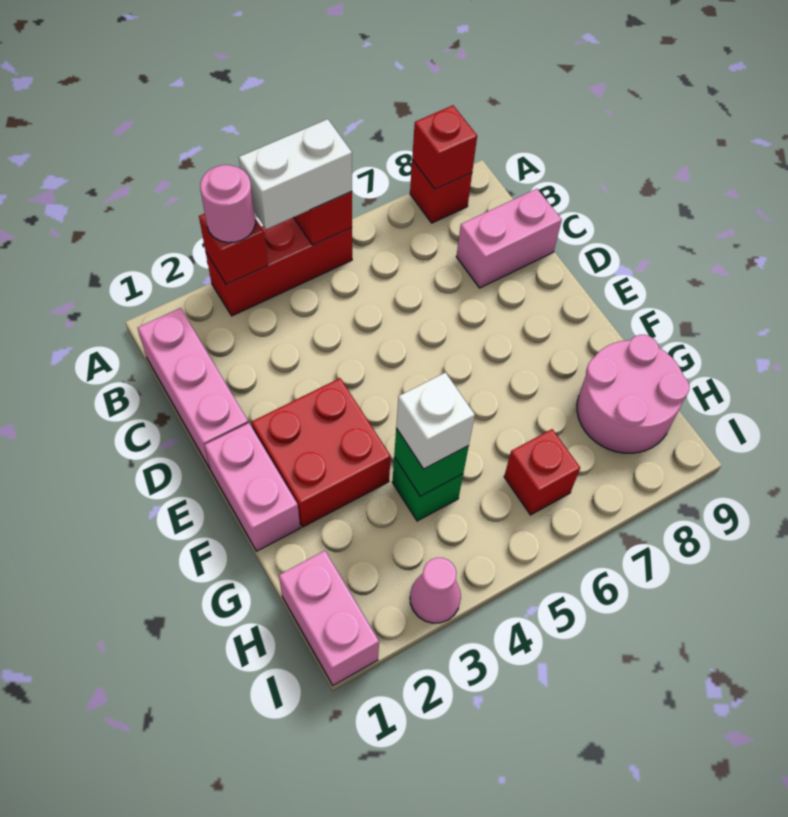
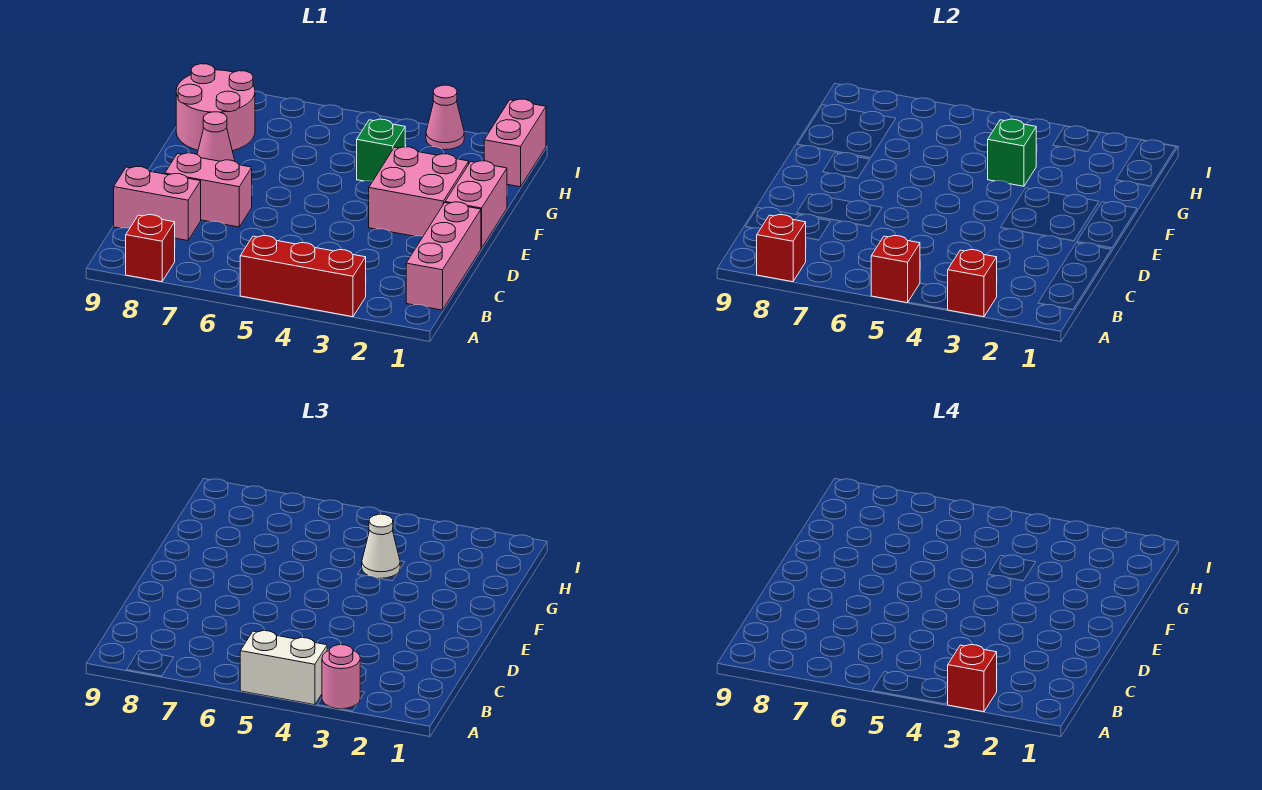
none -> pink brick D7:D8 level 1
red brick E2:F3 level 1 -> pink brick E2:F3 level 1
none -> pink cone F8 level 1
white brick G4 level 3 -> white cone G4 level 3
red brick H6 level 1 -> red brick A3 level 4

